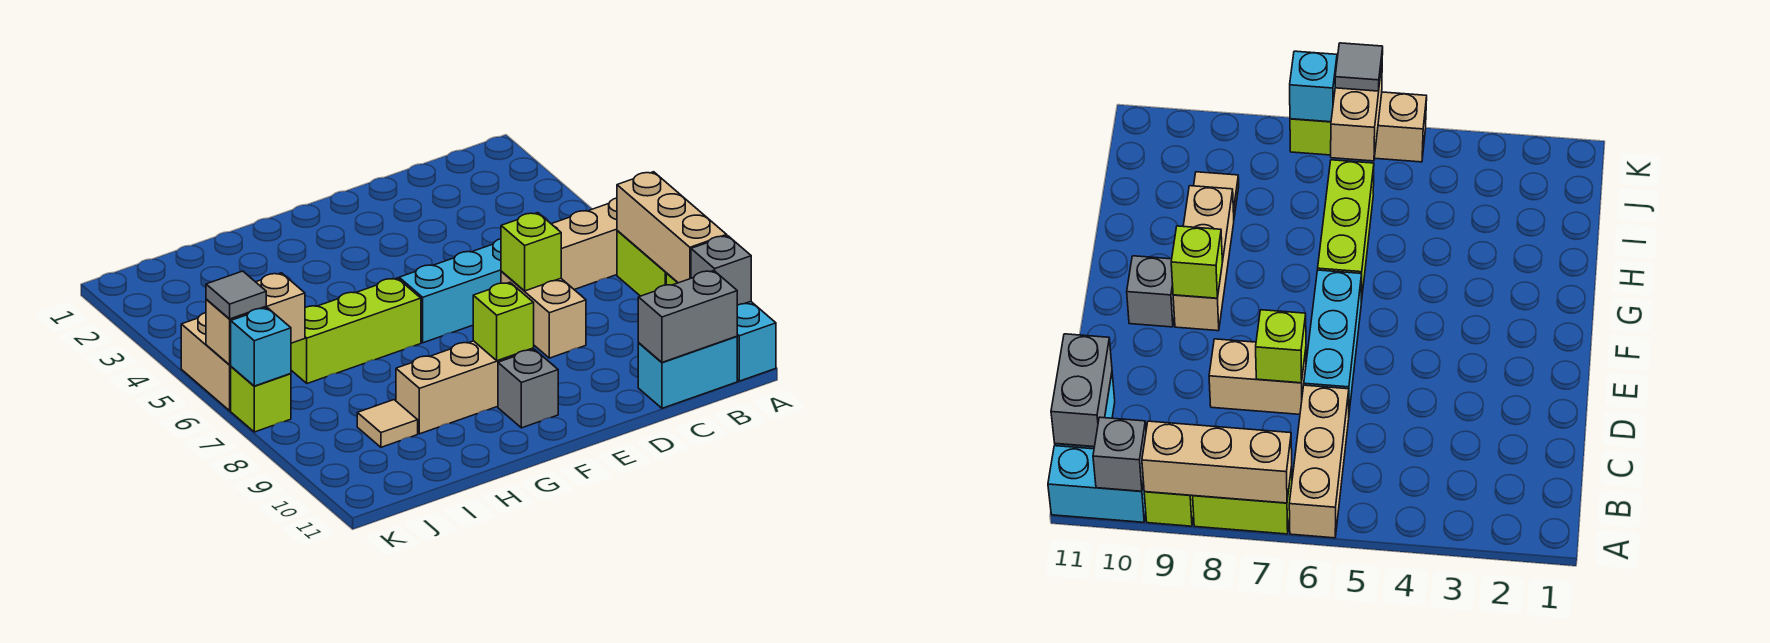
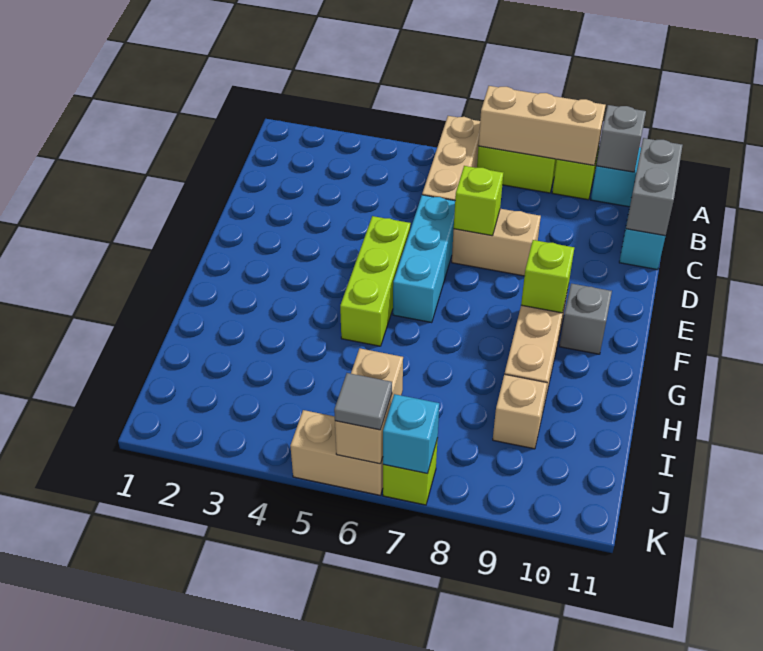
lime brick G6:I6 level 1 -> lime brick E5:G5 level 1
tan tile I9 level 1 -> tan brick I9 level 1

